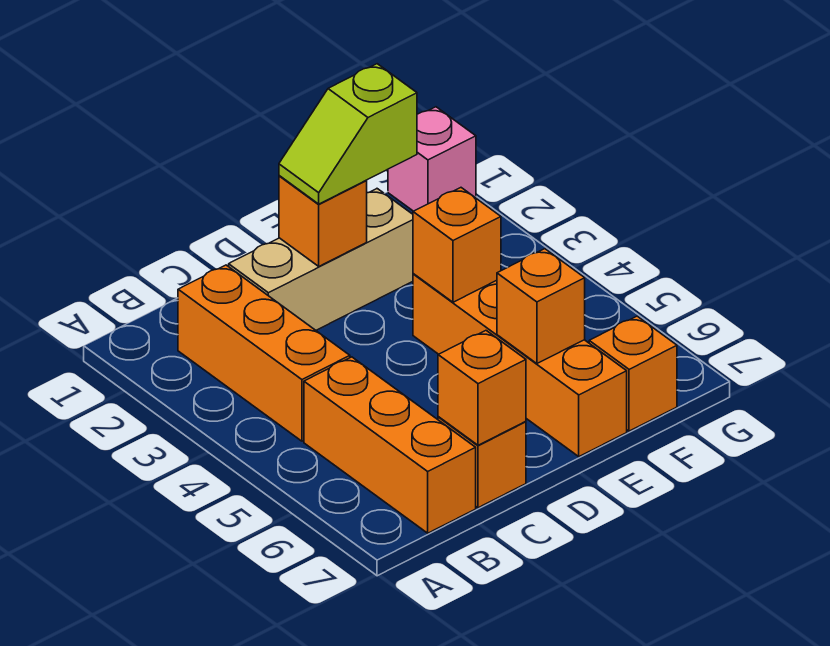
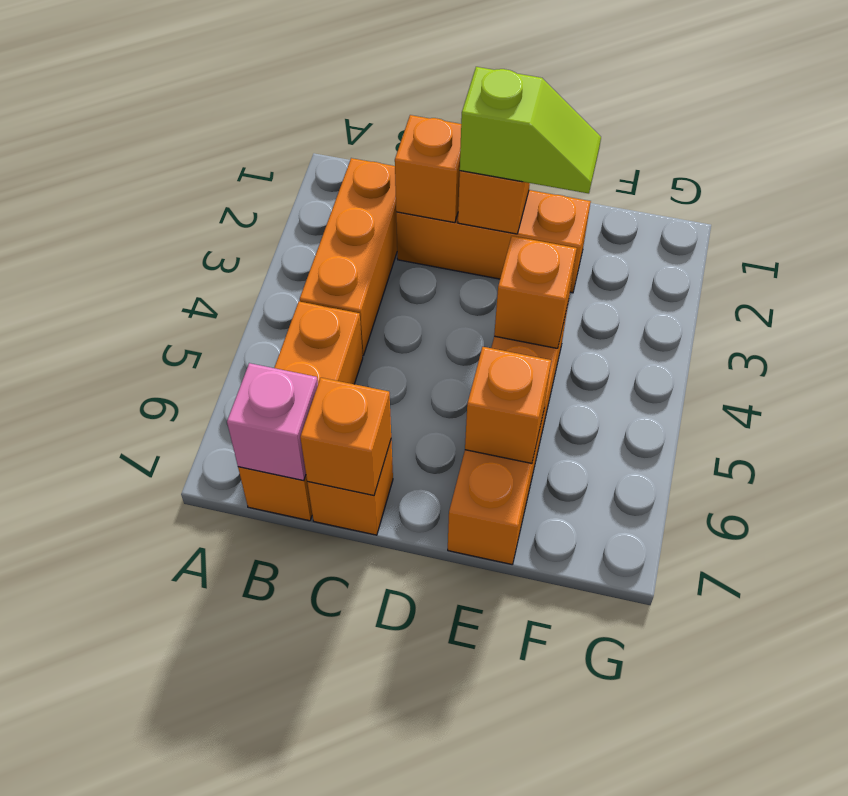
tan brick C2:E2 level 1 -> orange brick C2:E2 level 1
lime slope D2:E2 level 3 top E -> lime slope D2:E2 level 3 top D
orange brick F7 level 1 -> orange brick C2 level 2
pink brick G1 level 1 -> pink brick B7 level 2

